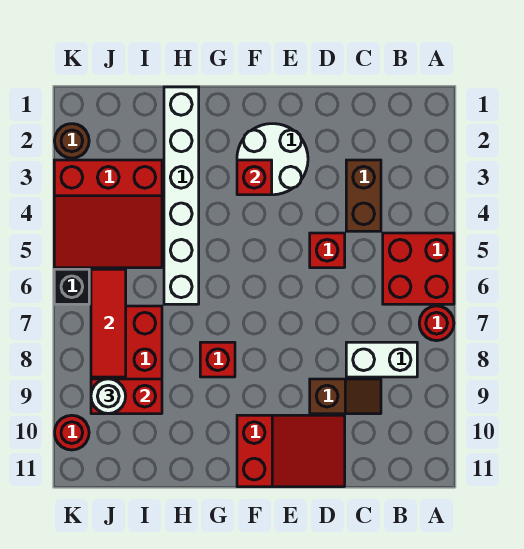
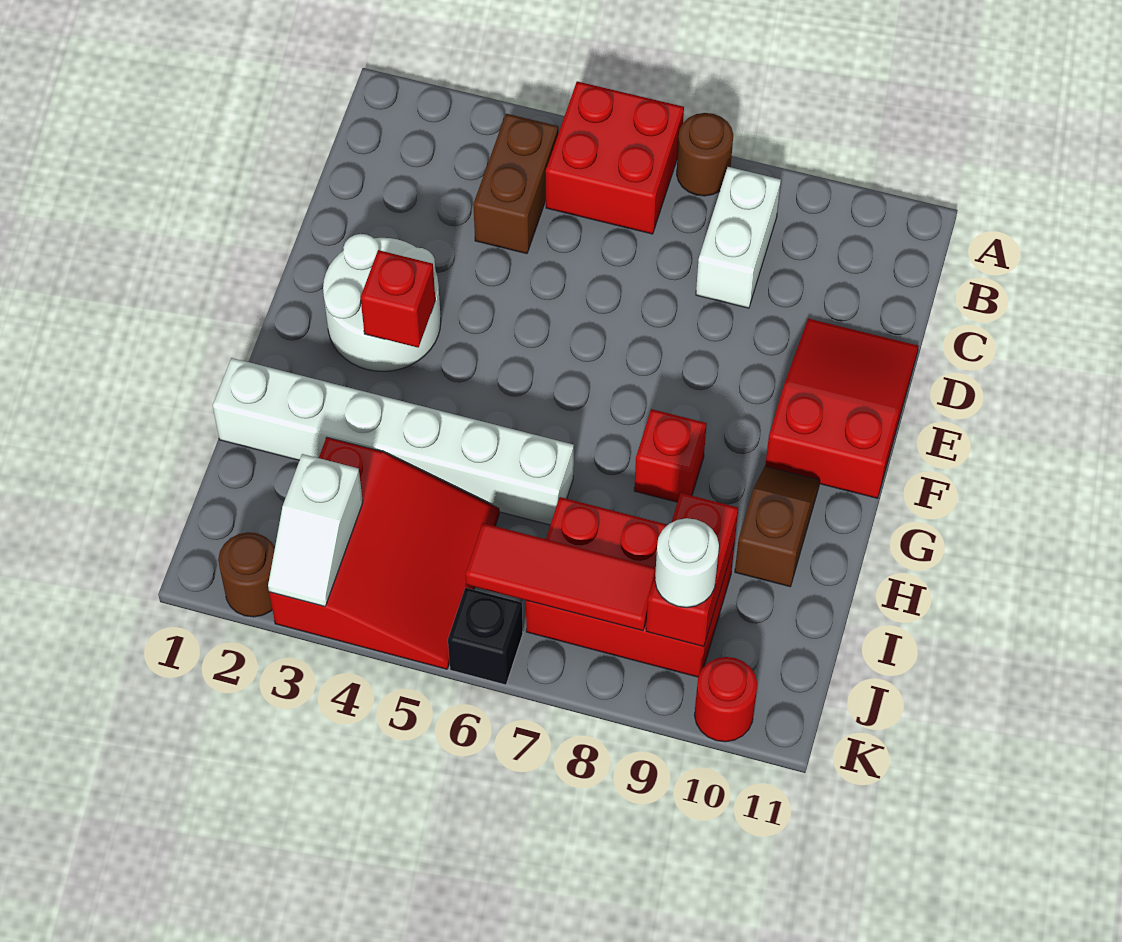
red round brick A7 level 1 -> brown round brick A7 level 1
brown brick C3:C4 level 1 -> brown brick B4:C4 level 1
brown slope C9:D9 level 1 top D -> brown slope G10:H10 level 1 top H
red brick D5 level 1 -> none
none -> white slope J3:K3 level 2 top J

